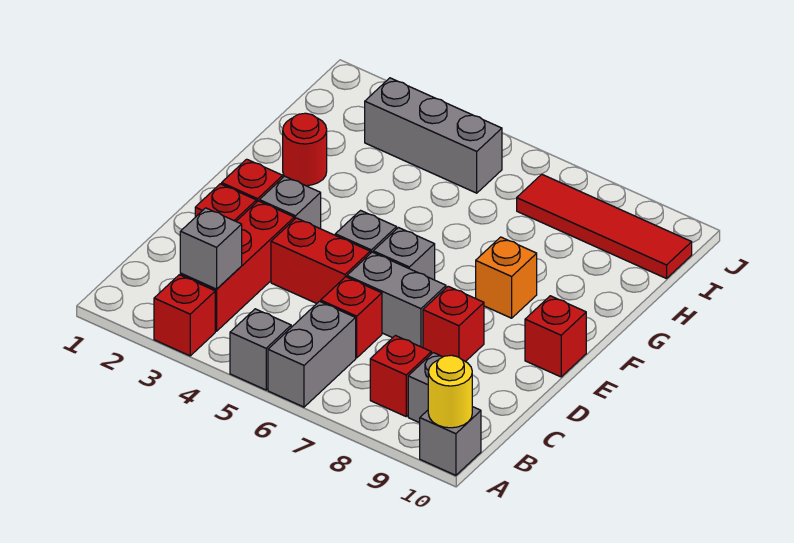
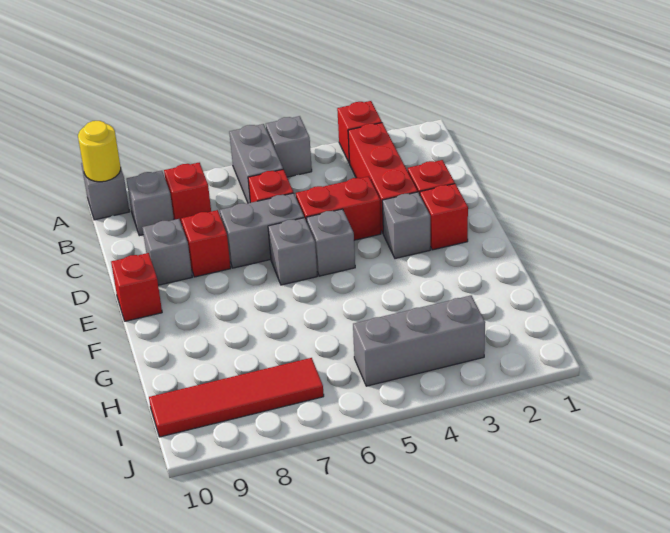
grey brick B3 level 2 -> grey brick D9 level 1
orange brick F8 level 1 -> none
red round brick G2 level 1 -> none

